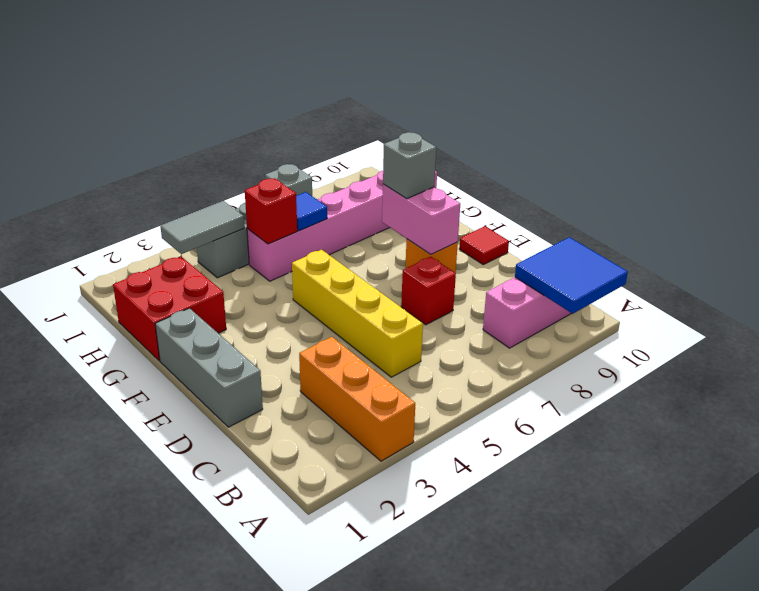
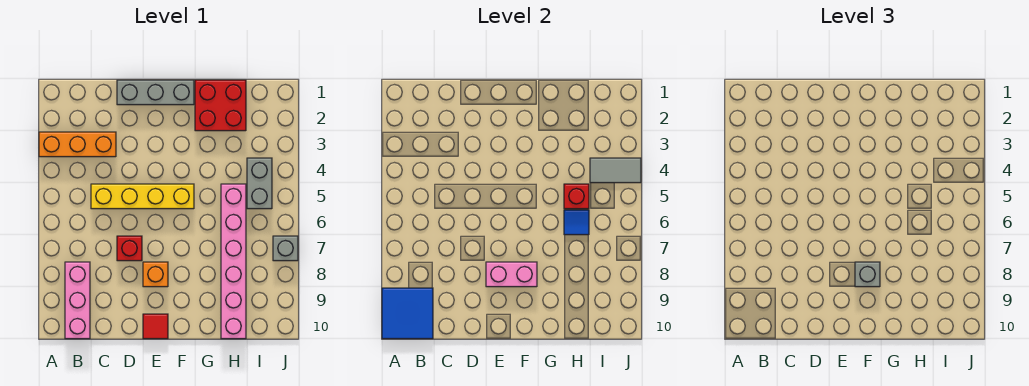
grey tile I3:I4 level 2 -> grey tile I4:J4 level 2

